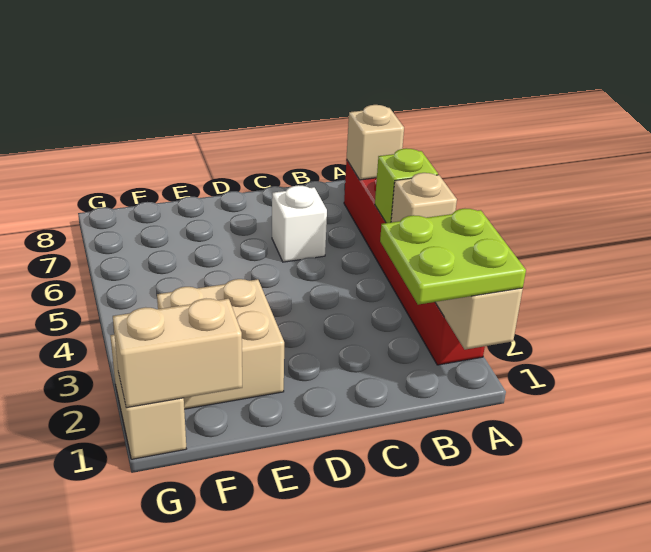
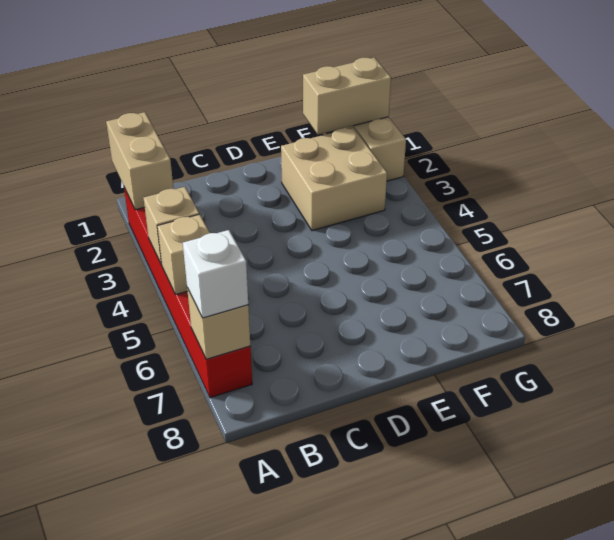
lime plate A1:B2 level 3 -> none
lime brick A5 level 2 -> tan brick A5 level 2
white brick C6 level 1 -> white brick A7 level 3

